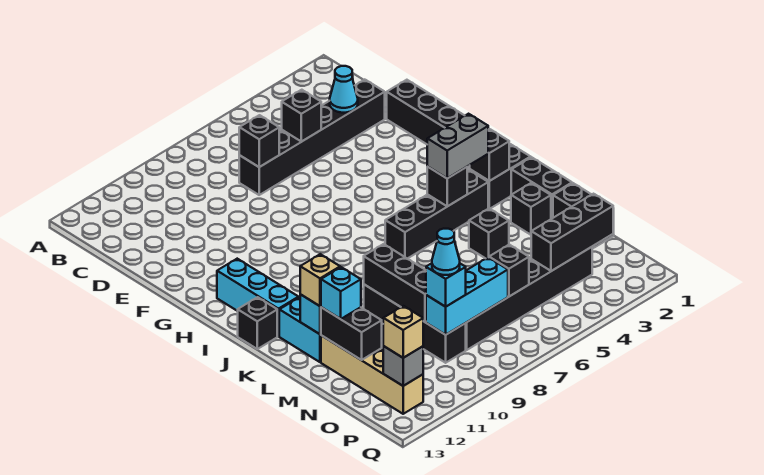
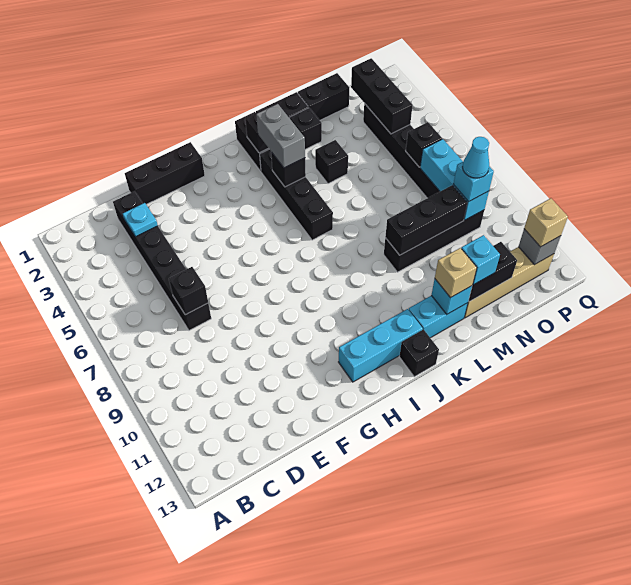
cyan cone D3 level 2 -> cyan plate D3 level 2
black brick D5 level 2 -> none

